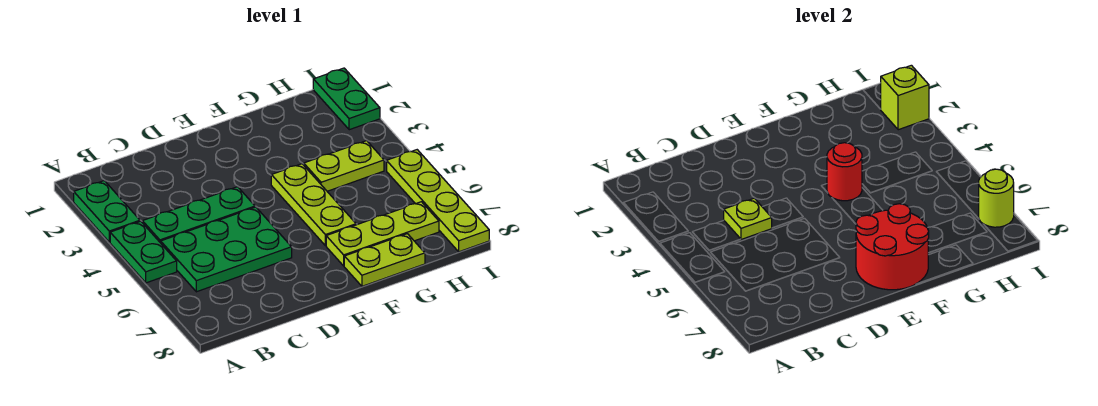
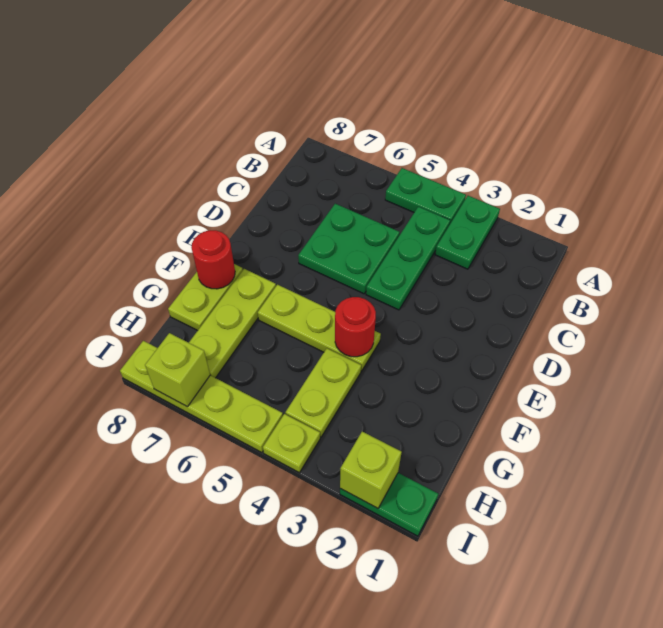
green plate A2:A3 level 1 -> green plate A3:B3 level 1
green plate B5:D6 level 1 -> green plate C5:D6 level 1
lime plate C4 level 2 -> lime plate I4 level 1
red round brick E7:F8 level 2 -> red round brick F8 level 2
lime round brick I7 level 2 -> lime brick I7 level 2

